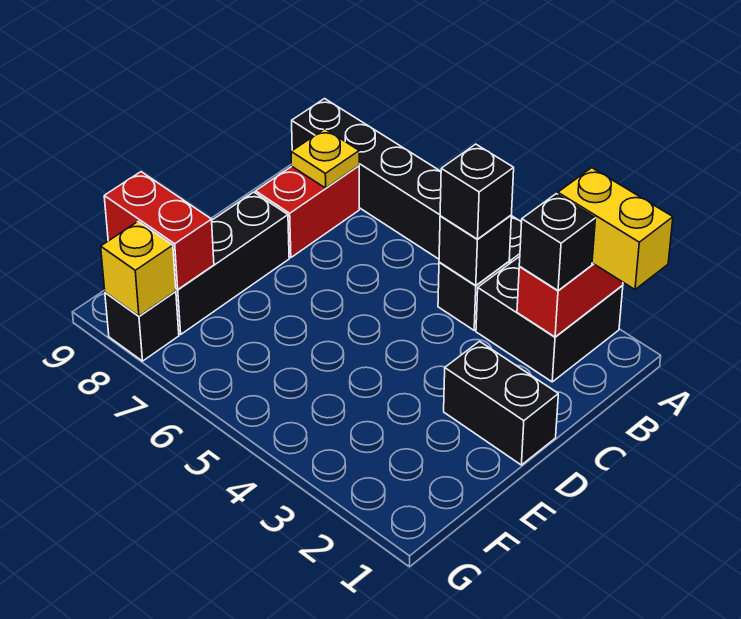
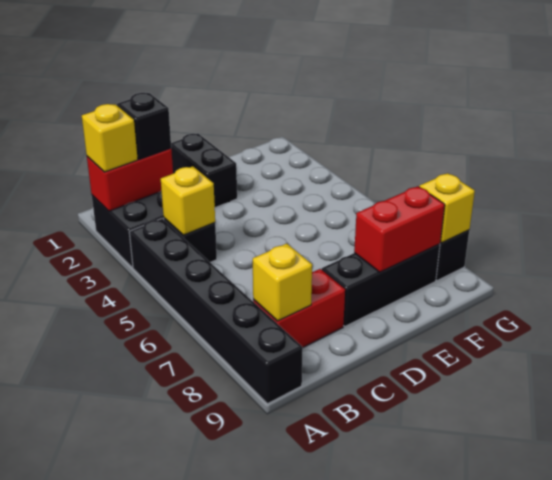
yellow brick A1:A2 level 3 -> yellow brick A2 level 3
black brick B4 level 2 -> yellow brick B4 level 2
black brick B4 level 3 -> none
yellow plate B8 level 2 -> yellow brick B8 level 2
red brick F8:F9 level 2 -> red brick E8:F8 level 2

